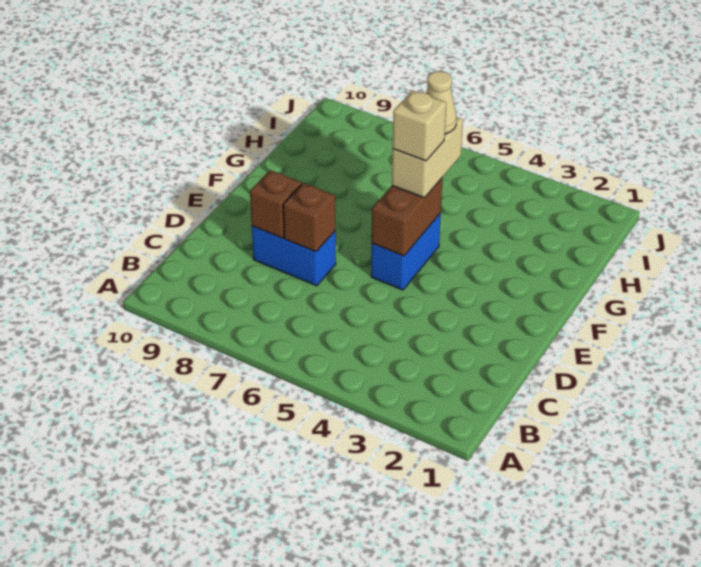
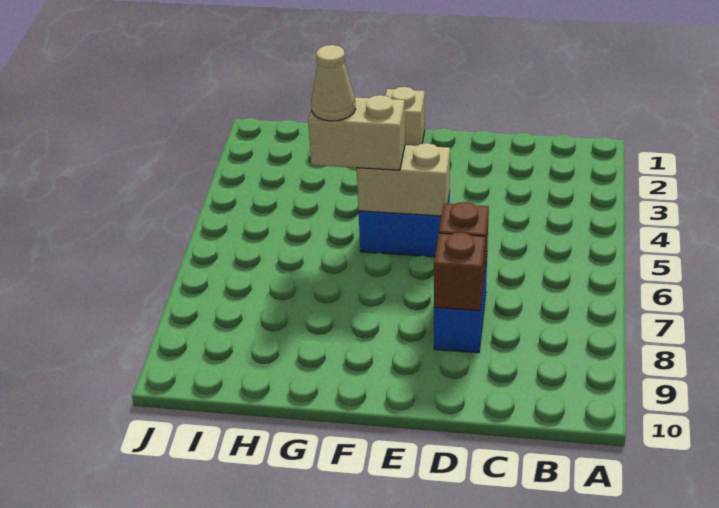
brown brick E5:F5 level 2 -> tan brick E5:F5 level 2
tan brick F5 level 4 -> tan brick F1 level 1

